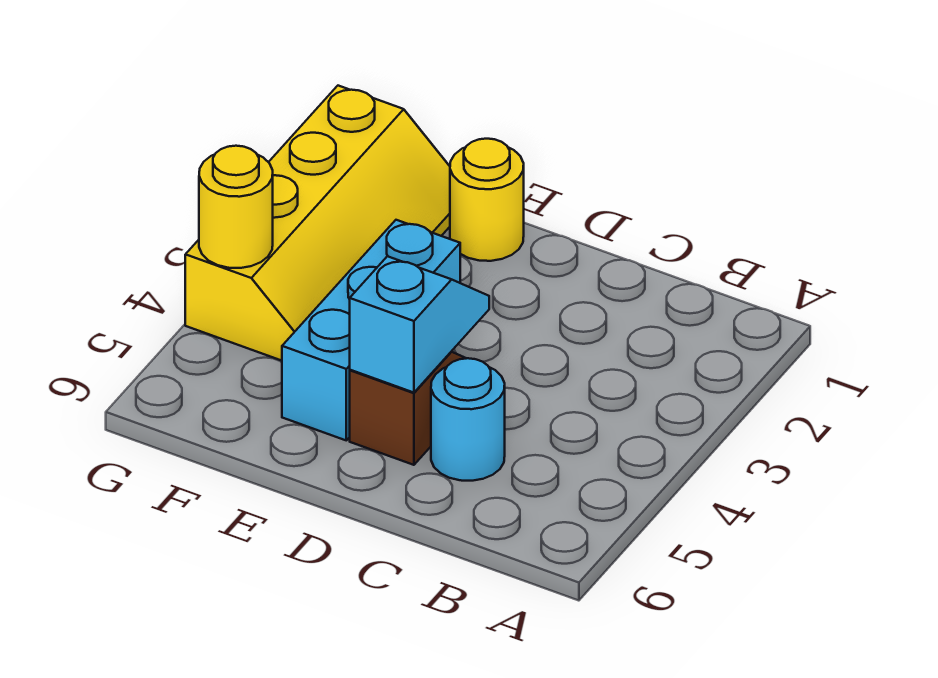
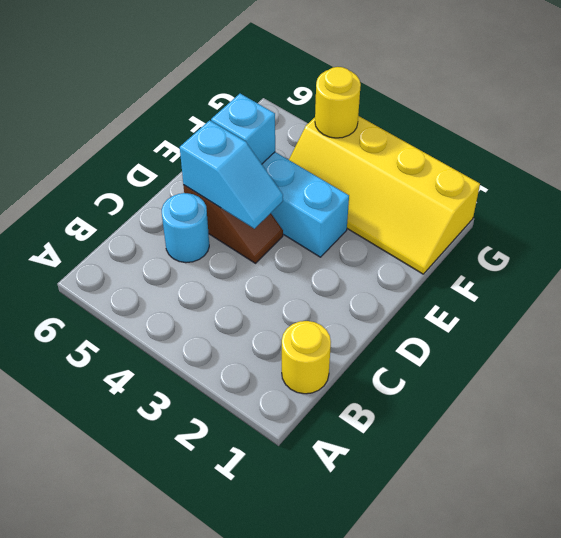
yellow round brick E1 level 1 -> yellow round brick B1 level 1
none -> cyan brick E5 level 2

